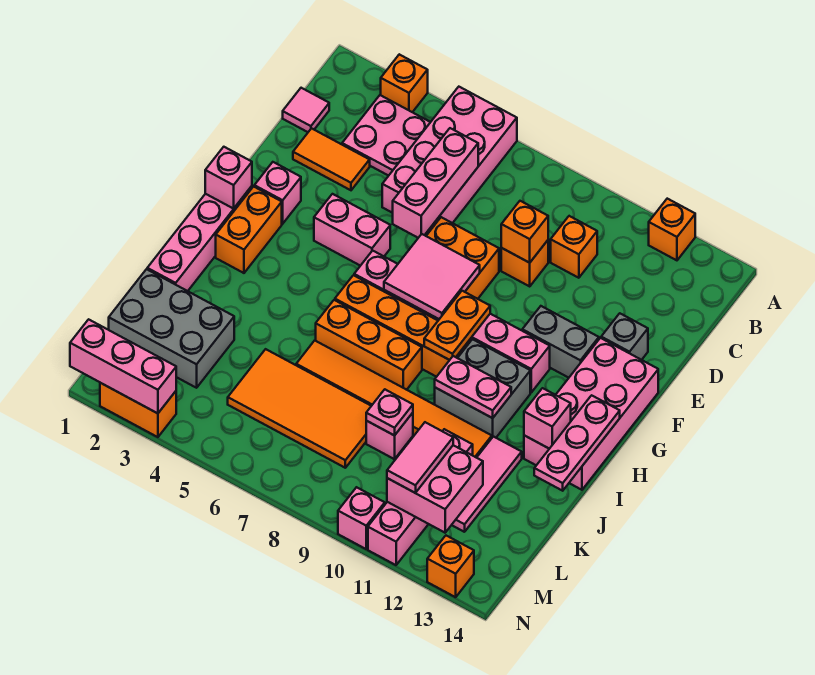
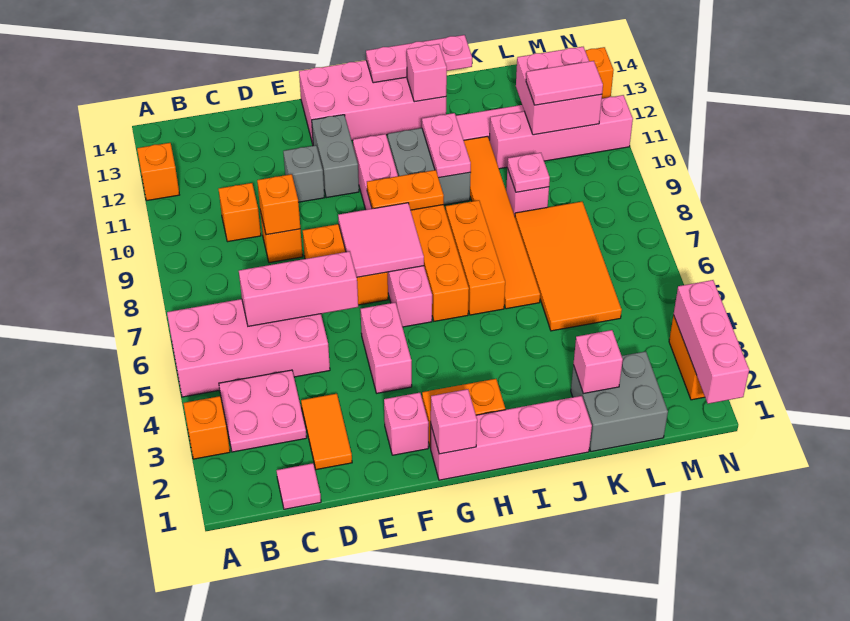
grey brick E13 level 1 -> grey brick E11 level 1
grey brick K1:L3 level 1 -> grey brick K1:L2 level 1
pink brick N10 level 1 -> pink brick K2 level 2

